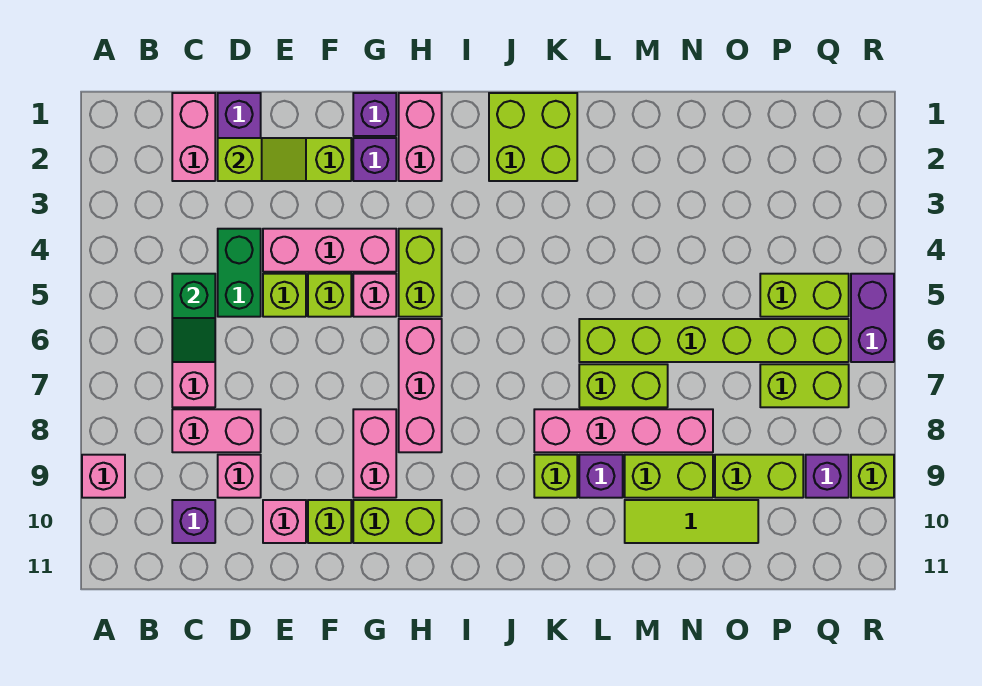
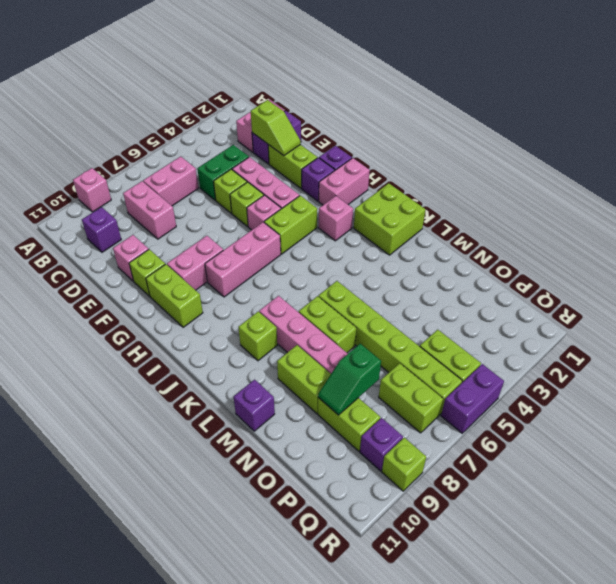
green slope C5:C6 level 2 top 5 -> green slope O8:O9 level 2 top 8
pink brick D9 level 1 -> pink brick I3 level 1
purple brick L9 level 1 -> purple brick M11 level 1
lime tile M10:O10 level 1 -> none

